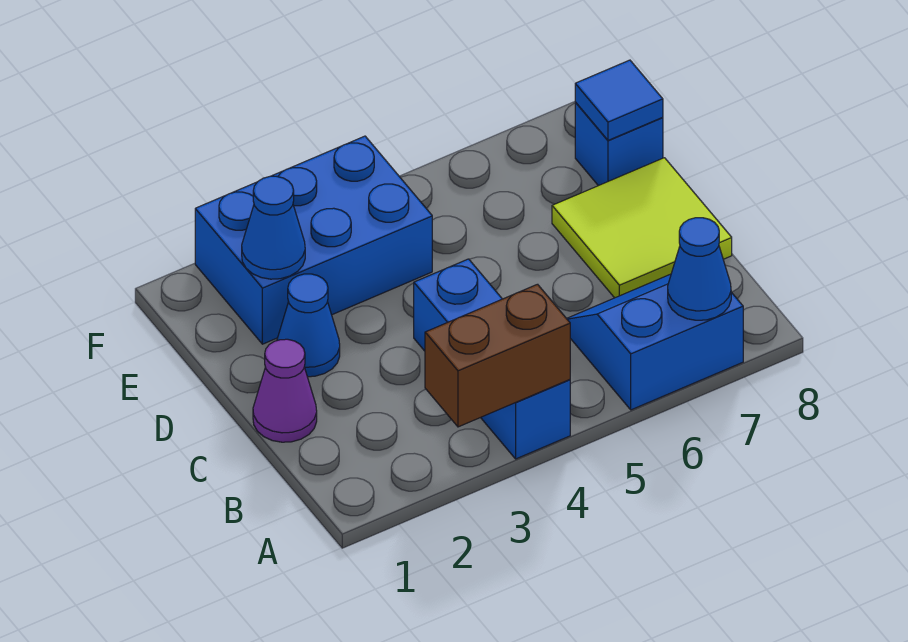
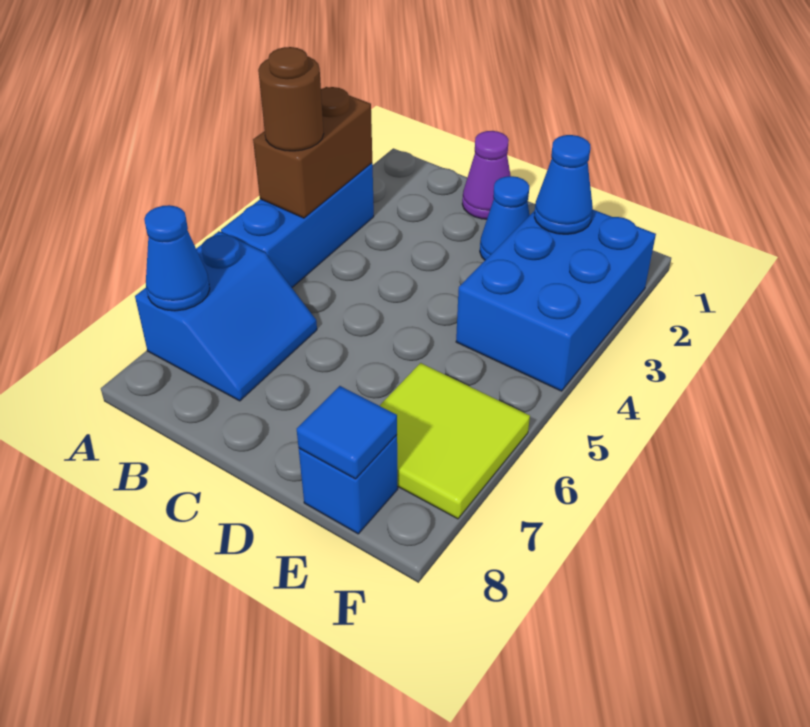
blue brick A4:C4 level 1 -> blue brick A3:A5 level 1
none -> brown round brick A4 level 3
lime tile C7:D8 level 1 -> lime tile E6:F7 level 1

